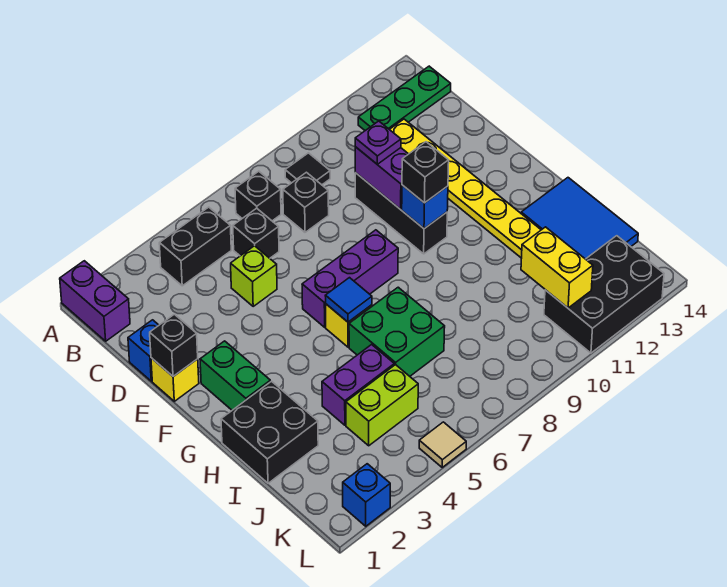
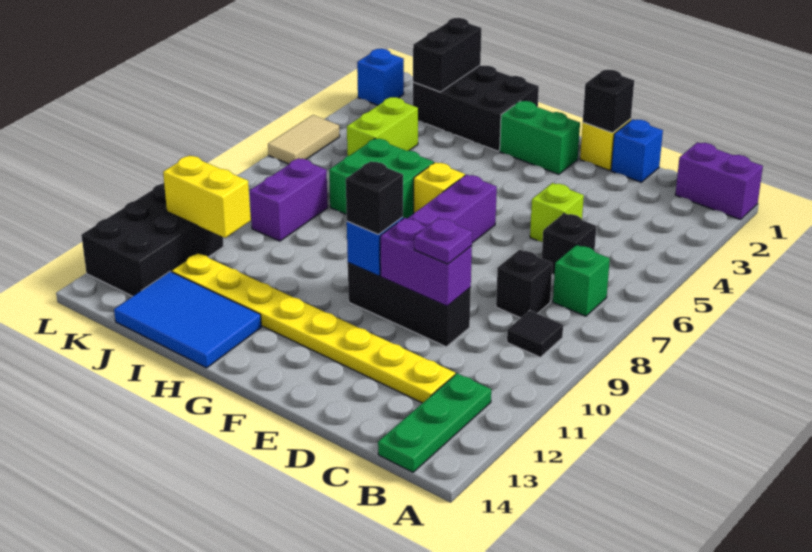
black brick B4:B5 level 1 -> black brick J1:J2 level 2
black brick B7 level 1 -> green brick B7 level 1
blue tile G6 level 2 -> none
black brick H1:I2 level 1 -> black brick H1:J2 level 1
purple brick I4:I5 level 1 -> purple brick J8:J9 level 1
tan tile L5 level 1 -> tan tile L5:L6 level 1

